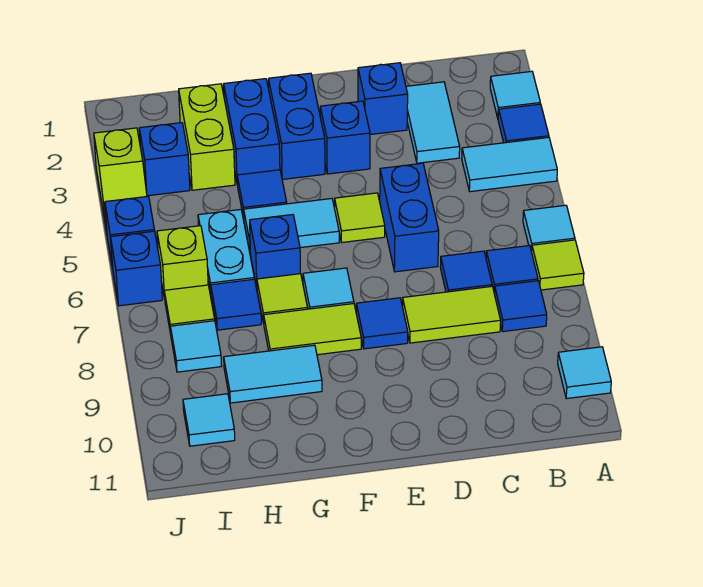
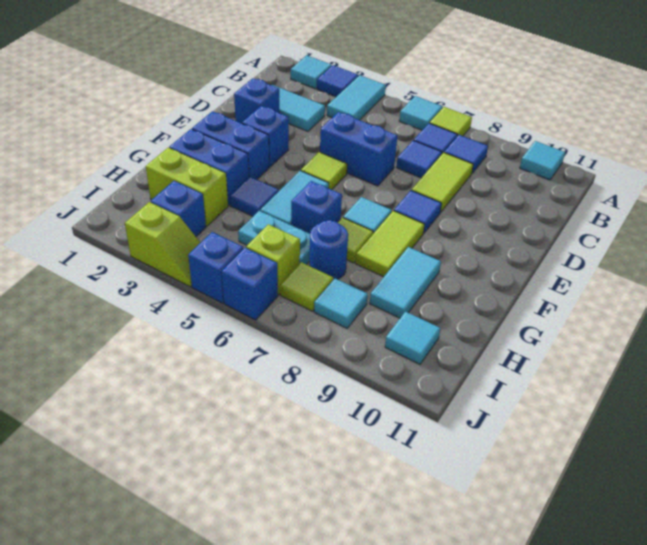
blue tile H7 level 1 -> blue round brick H7 level 1

